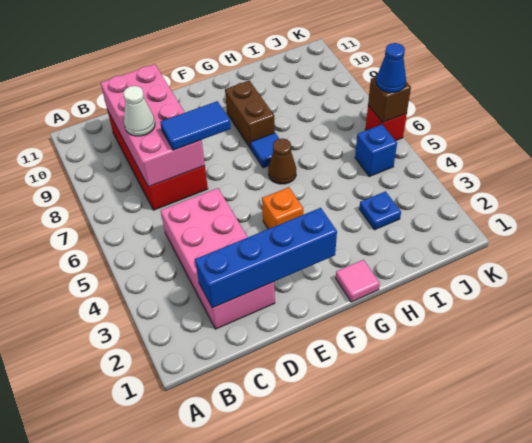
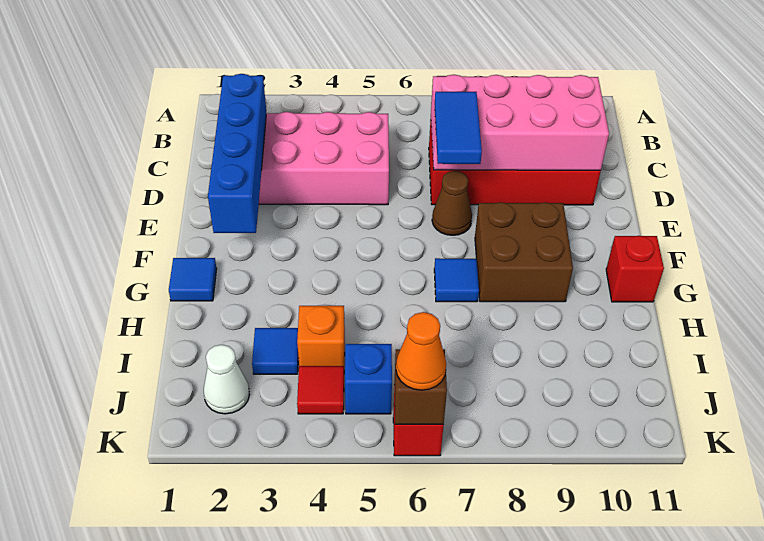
white cone C8 level 3 -> white cone J2 level 1
orange brick F4 level 1 -> orange brick I4 level 1
pink tile G1 level 1 -> blue tile G1 level 1
brown cone G6 level 1 -> brown cone E7 level 1
brown brick G8:G9 level 1 -> brown brick F8:G9 level 1
none -> red brick G11 level 1
blue plate I3 level 1 -> blue tile I3 level 1
none -> red tile J4 level 1
blue cone K6 level 3 -> orange cone K6 level 3

